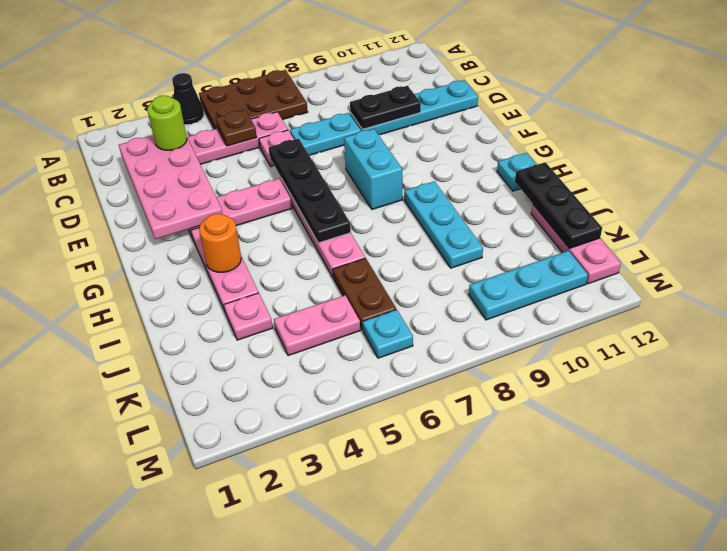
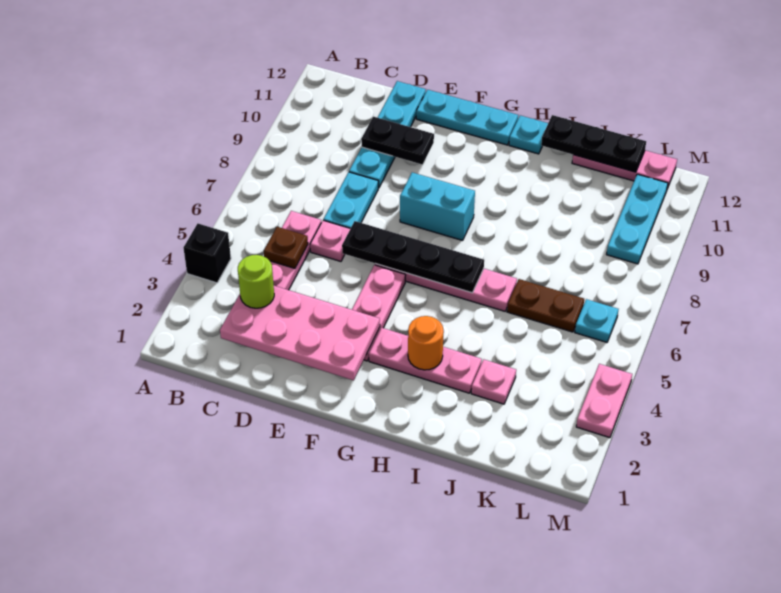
black cone A4 level 1 -> black brick A4 level 1
brown plate A5:B7 level 1 -> none
black plate D9:D10 level 2 -> black plate D10:E10 level 2
cyan plate H9:J9 level 1 -> cyan plate E12:G12 level 1
pink plate K4:K5 level 1 -> pink plate M3:M4 level 1

